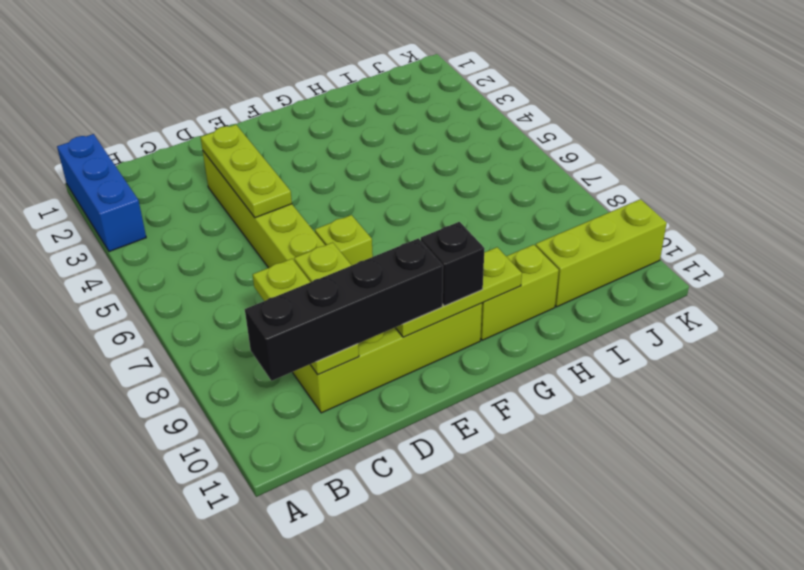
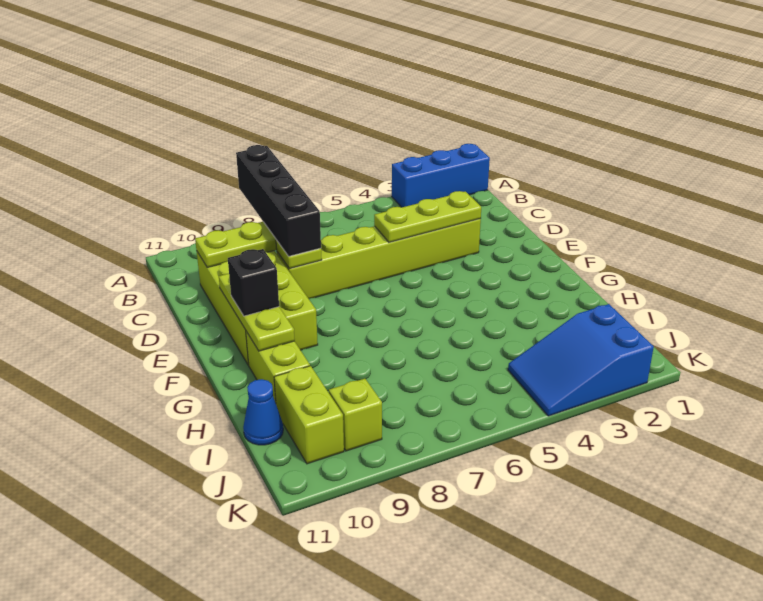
black brick B10:E10 level 3 -> black brick A8:D8 level 3
lime brick E7 level 1 -> lime brick J9 level 1
lime brick I10:K10 level 1 -> lime brick I10:J10 level 1
none -> blue cone I11 level 1
none -> blue slope J2:K4 level 1 top 2

